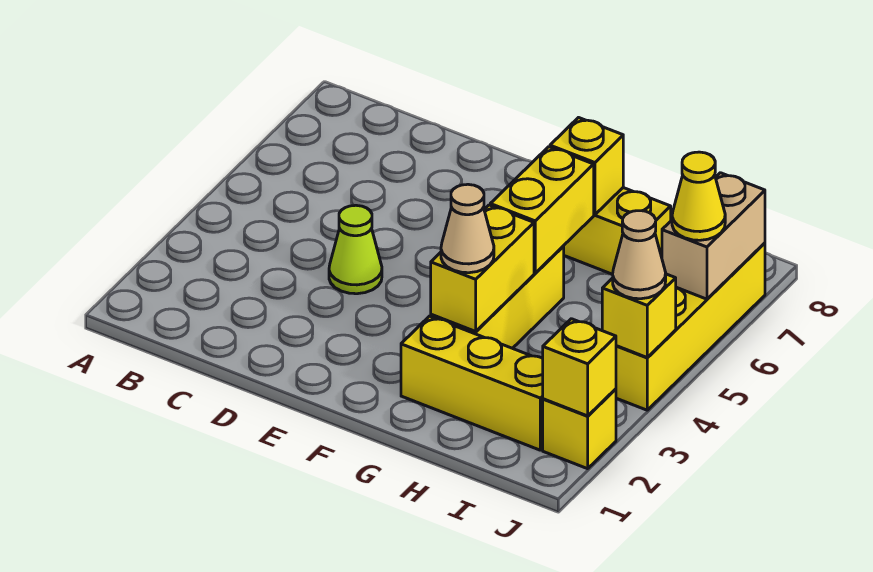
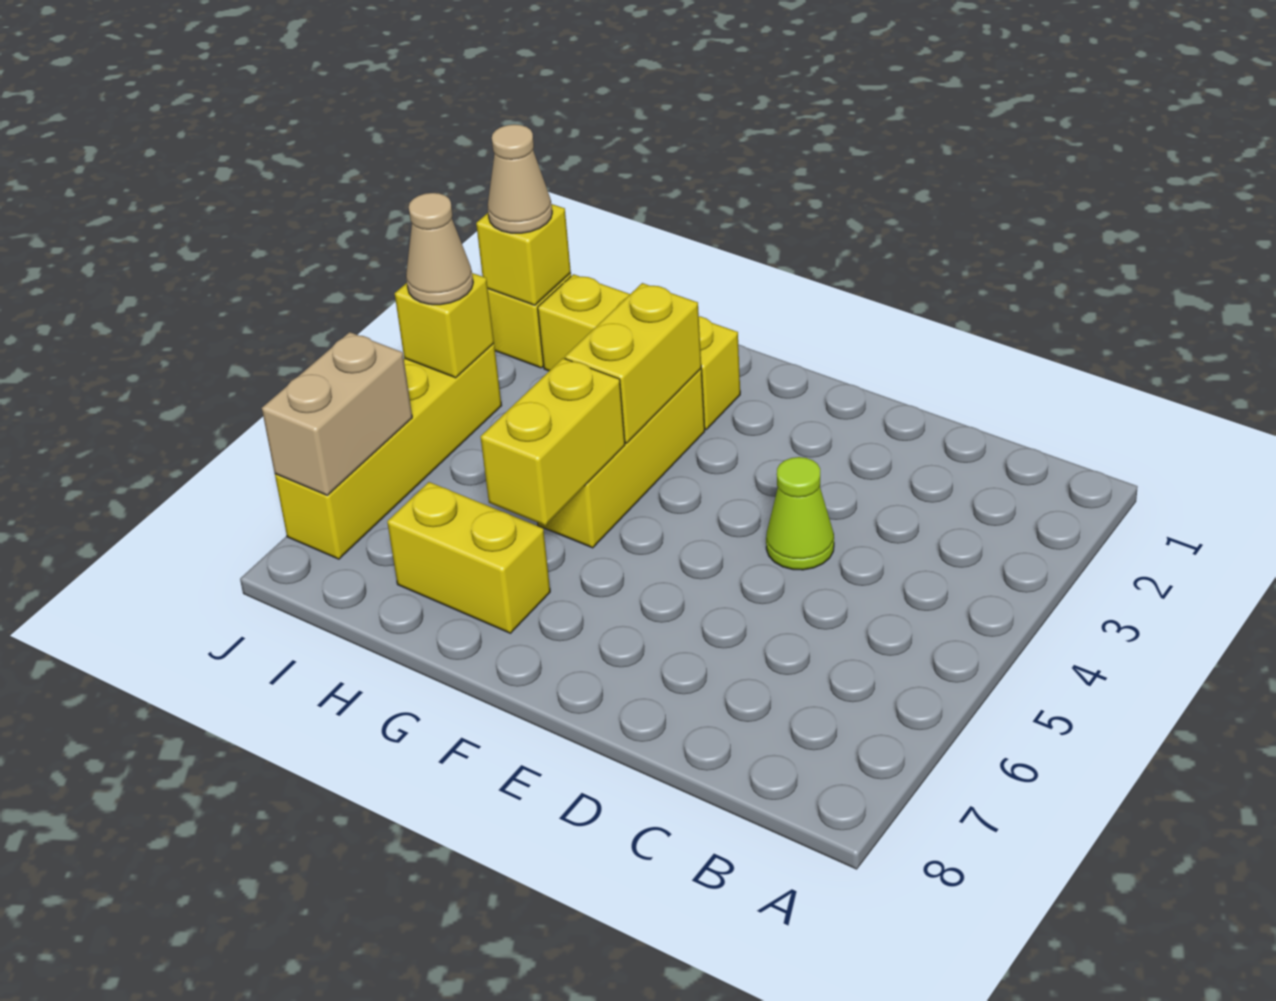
tan cone G3 level 3 -> tan cone J2 level 3
yellow brick G7 level 2 -> none
yellow cone J6 level 3 -> none

